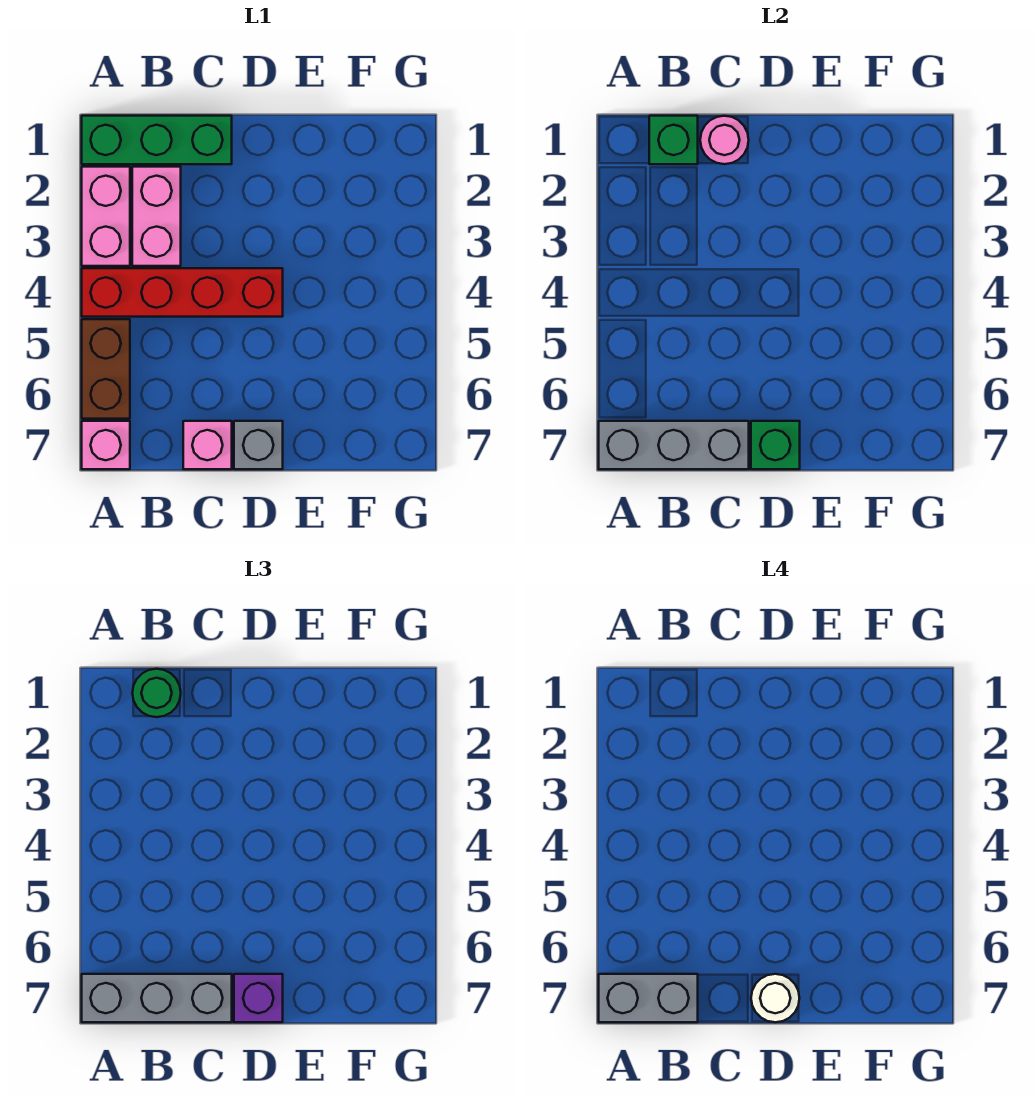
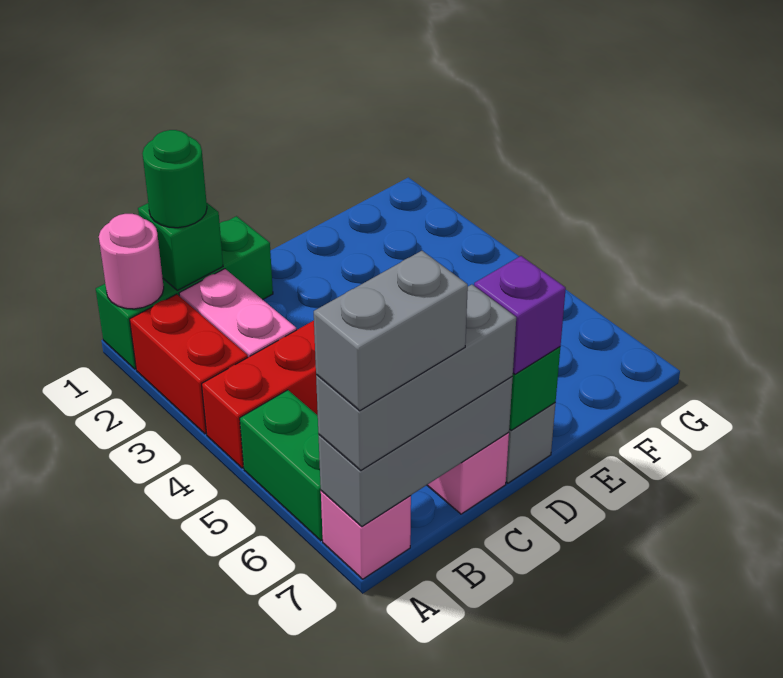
pink brick A2:A3 level 1 -> red brick A2:A3 level 1
brown brick A5:A6 level 1 -> green brick A5:A6 level 1
pink round brick C1 level 2 -> pink round brick A1 level 2
white round brick D7 level 4 -> none

